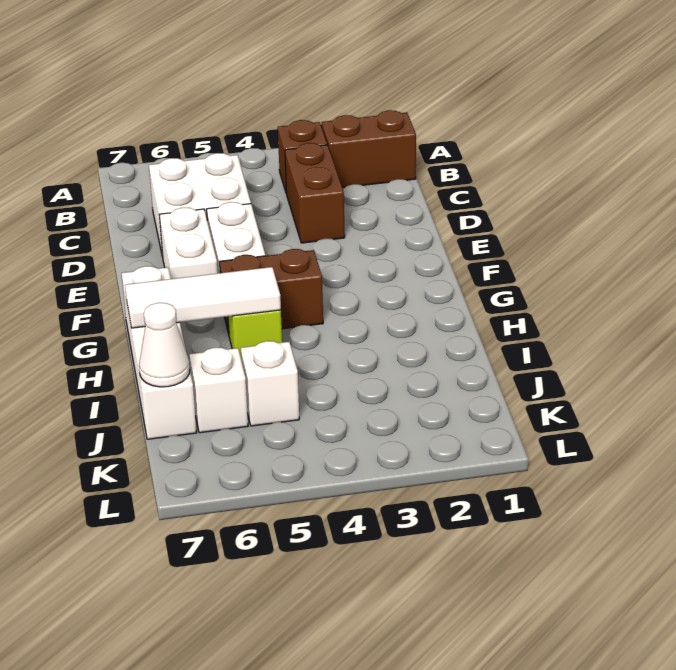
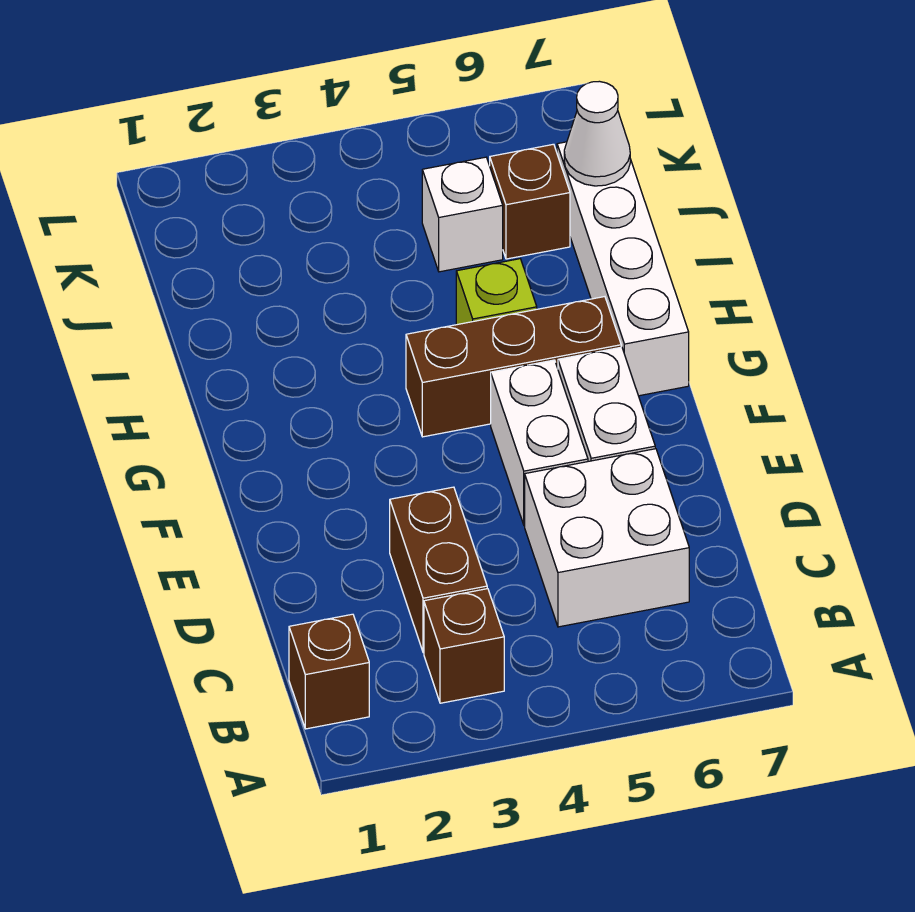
brown brick B1:B2 level 1 -> brown brick B1 level 1
brown brick G4:G5 level 1 -> brown brick G4:G6 level 1
white tile H5:H7 level 2 -> none
white brick J6 level 1 -> brown brick J6 level 1

